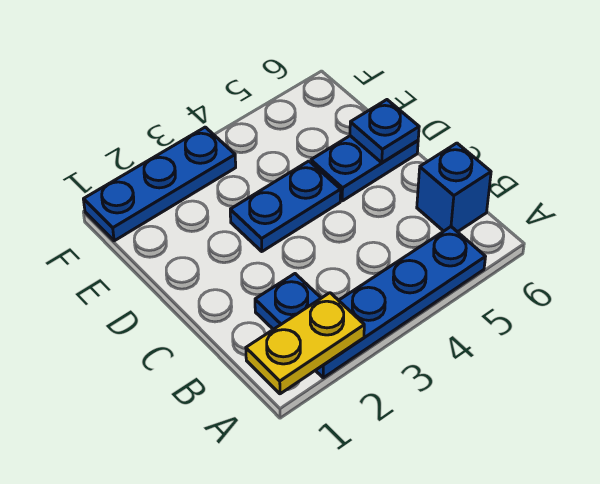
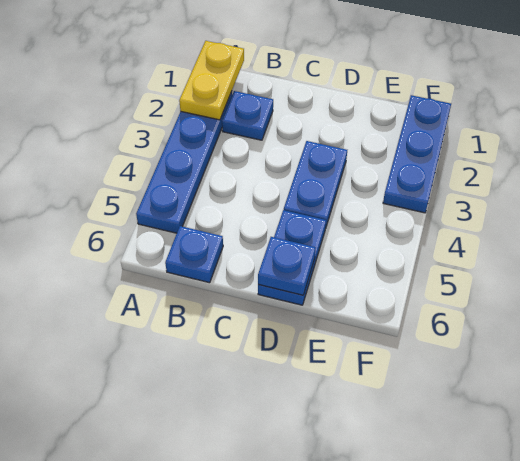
blue brick B6 level 1 -> blue plate B6 level 1

